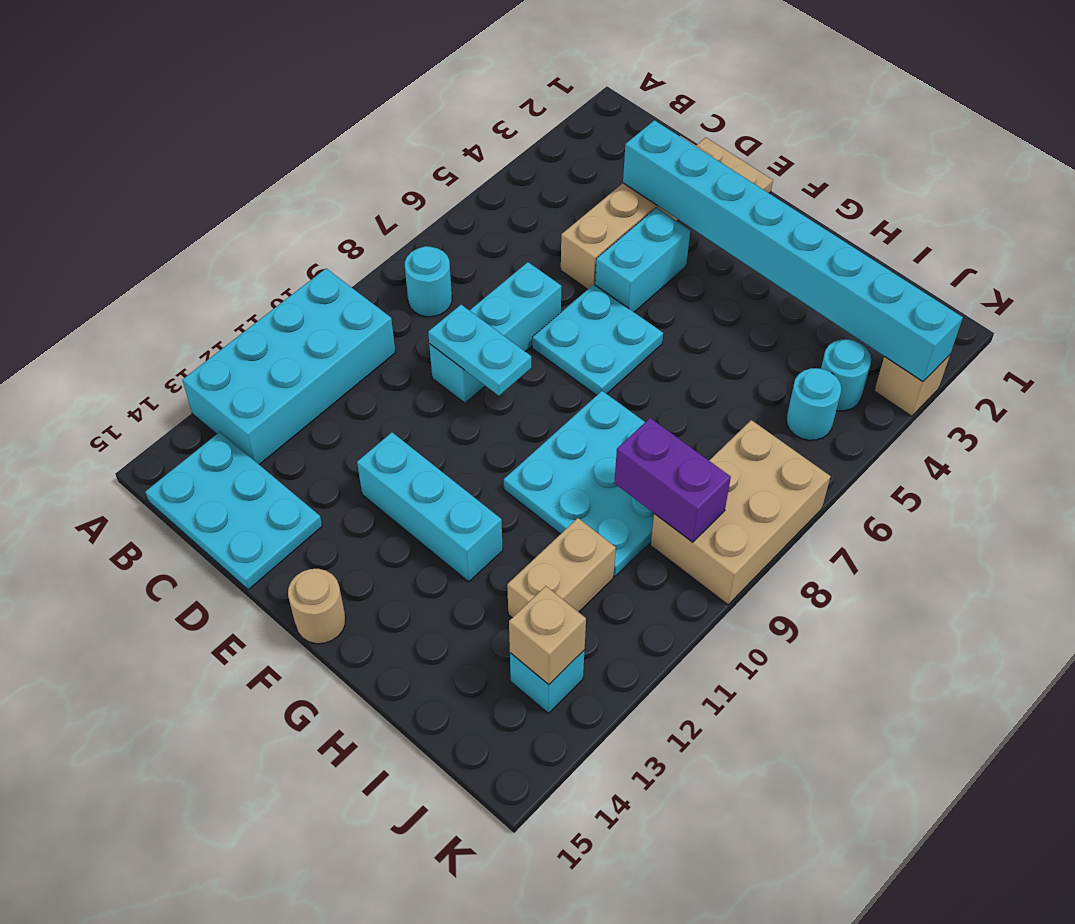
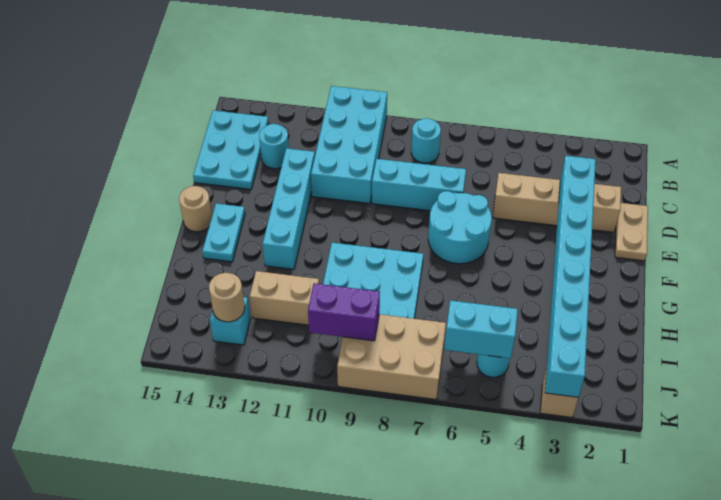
cyan brick A10:B13 level 1 -> cyan brick A10:D11 level 1
cyan plate D9:E9 level 2 -> cyan plate F14:G14 level 1
cyan brick E4:E5 level 1 -> cyan brick J5:J6 level 2
cyan plate E6:F7 level 1 -> cyan round brick E6:F7 level 1
cyan brick E12:G12 level 1 -> cyan brick D12:G12 level 1
purple brick I9:J9 level 2 -> purple brick J9:J10 level 2
cyan round brick J4 level 1 -> cyan round brick C13 level 1
tan brick J13 level 2 -> tan round brick J13 level 2

